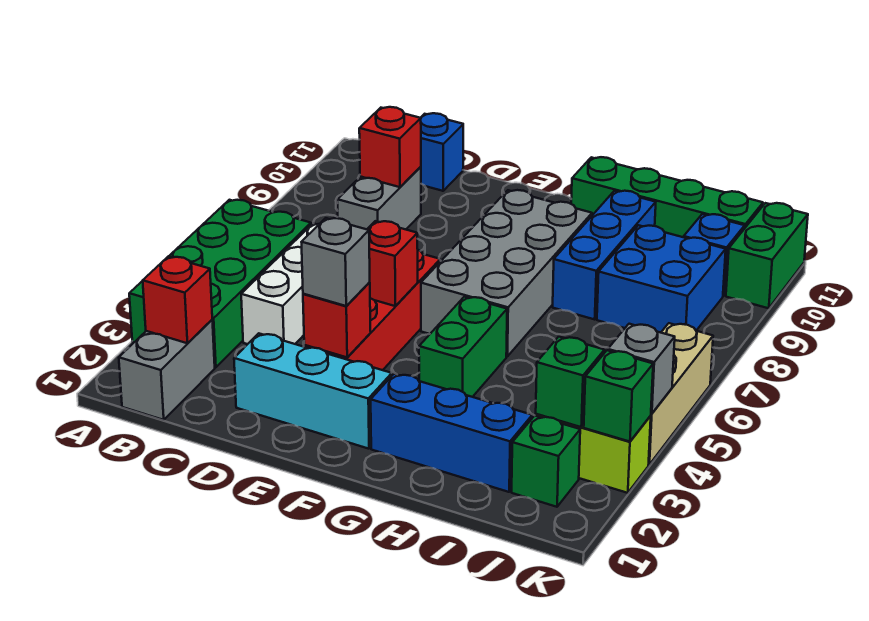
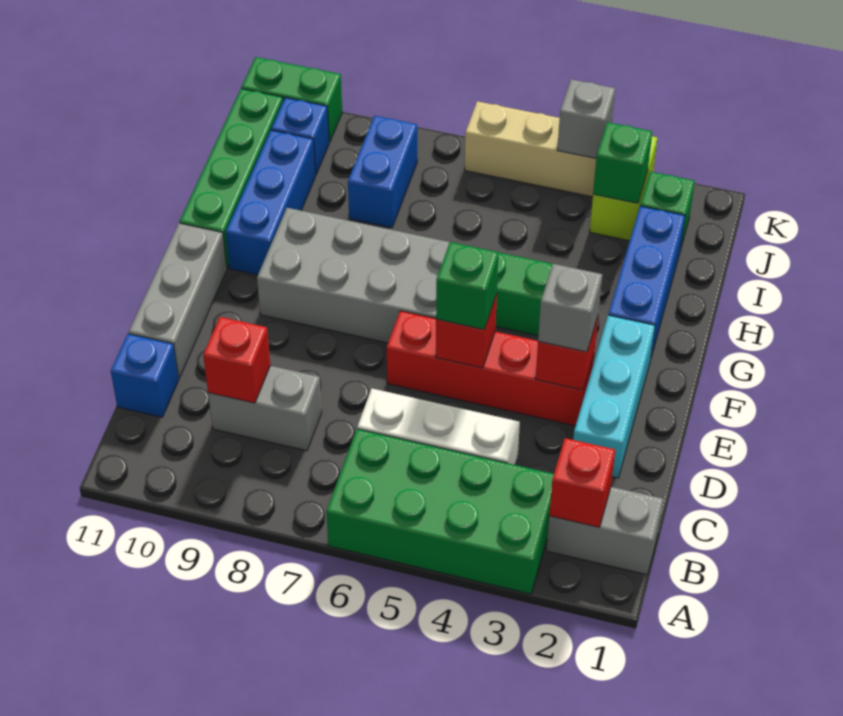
none -> grey brick D11:F11 level 1
blue brick H8:H10 level 1 -> blue brick G10:I10 level 1
blue brick I8:J9 level 1 -> blue brick I8:J8 level 1
green brick K3 level 2 -> green brick E5 level 3

